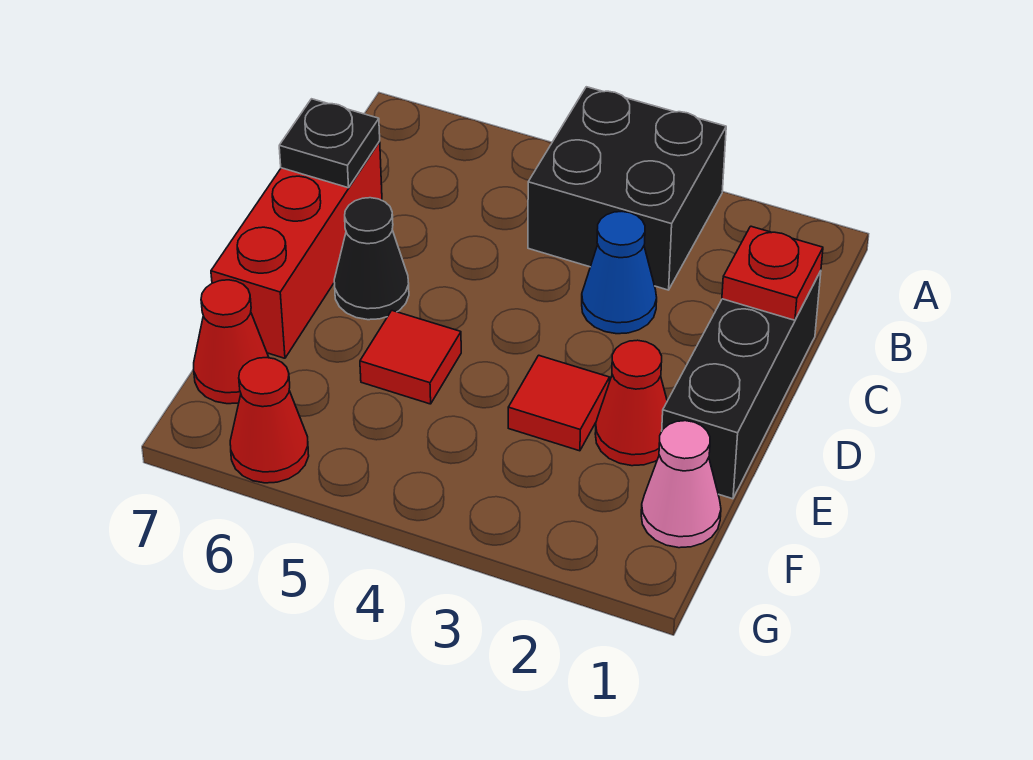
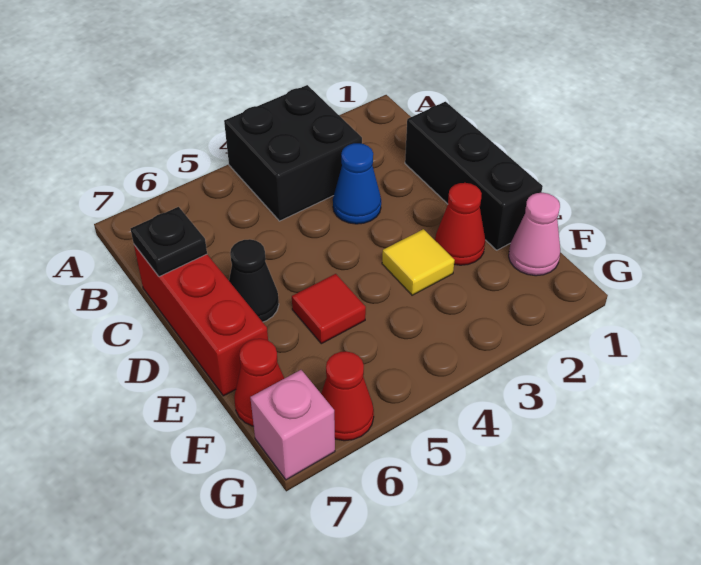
red plate C1 level 2 -> none
red tile E3 level 1 -> yellow tile E3 level 1
none -> pink brick G7 level 1

